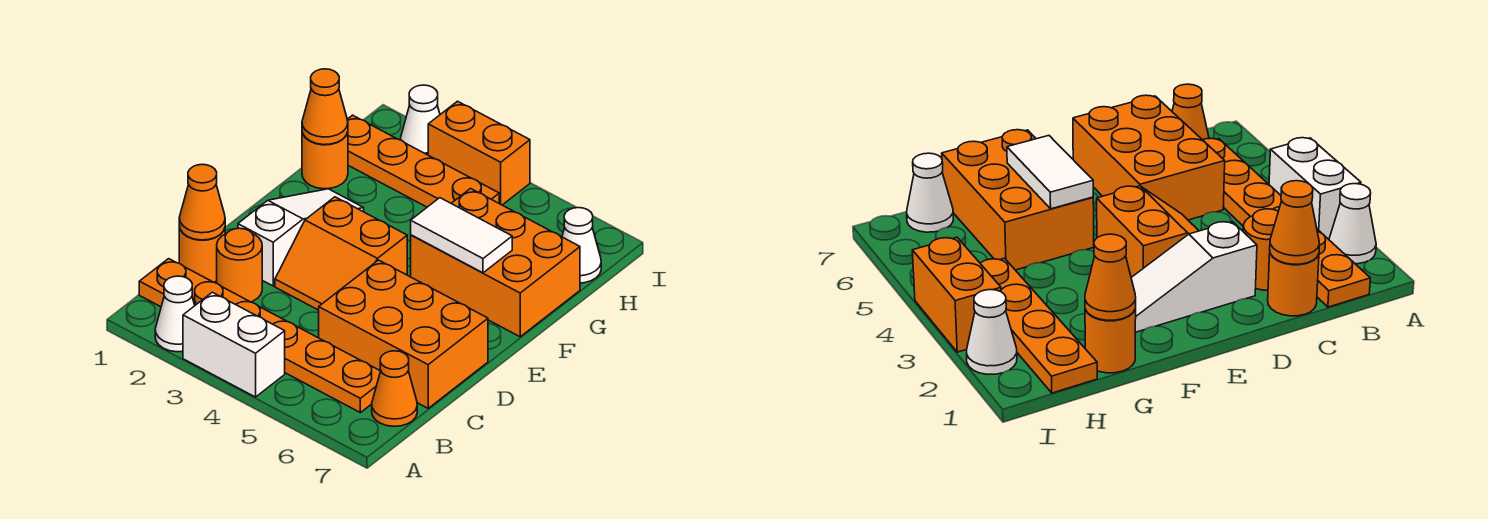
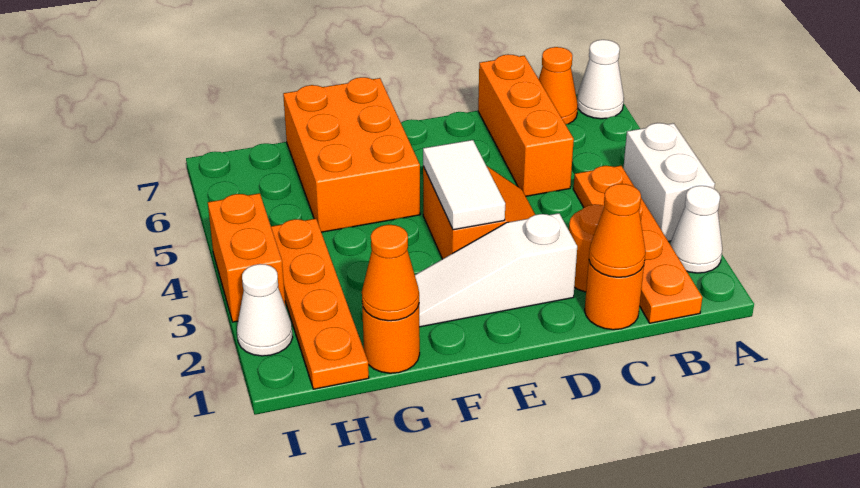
orange plate B1:B6 level 1 -> orange plate B1:B4 level 1
orange brick C5:D7 level 1 -> orange brick C5:C7 level 1
white tile F5:F6 level 2 -> white tile E3:E4 level 2
white cone H7 level 1 -> white cone A7 level 1

